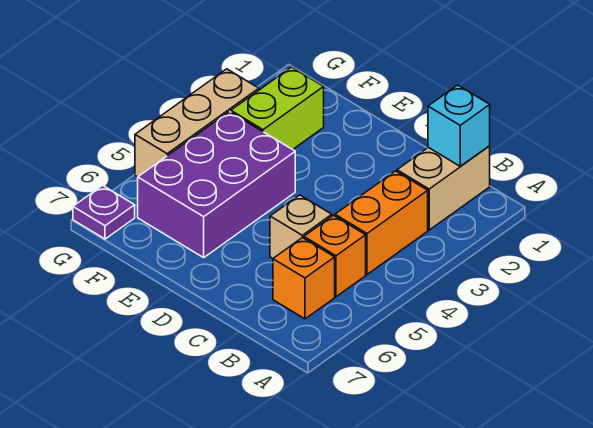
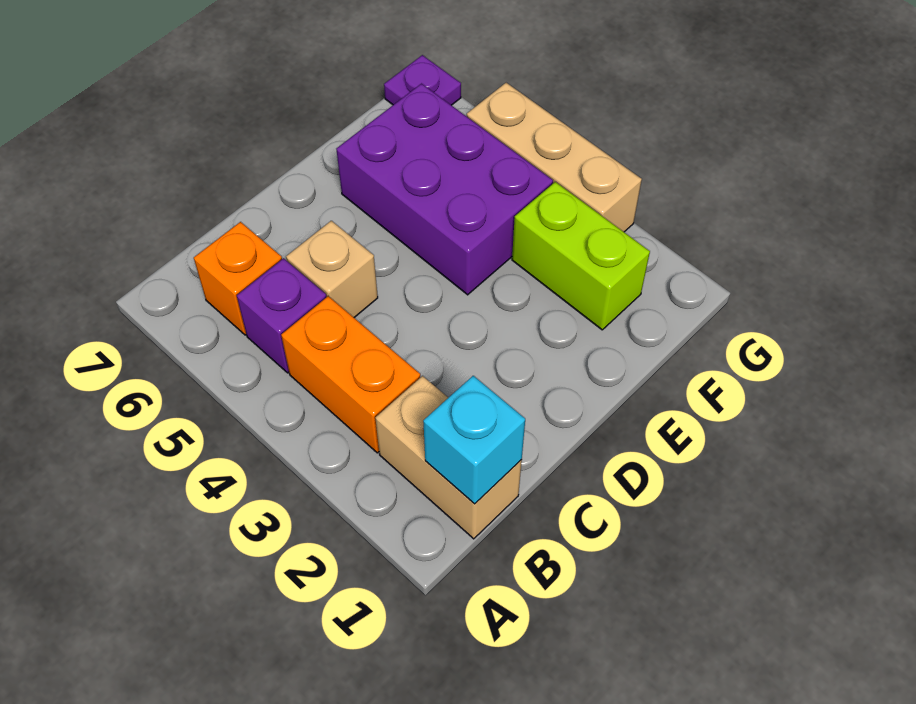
orange brick B5 level 1 -> purple brick B5 level 1

